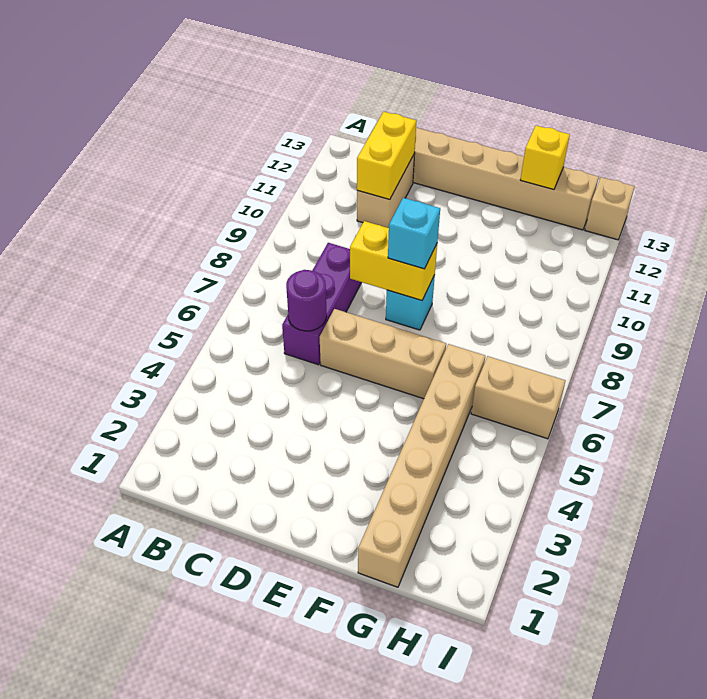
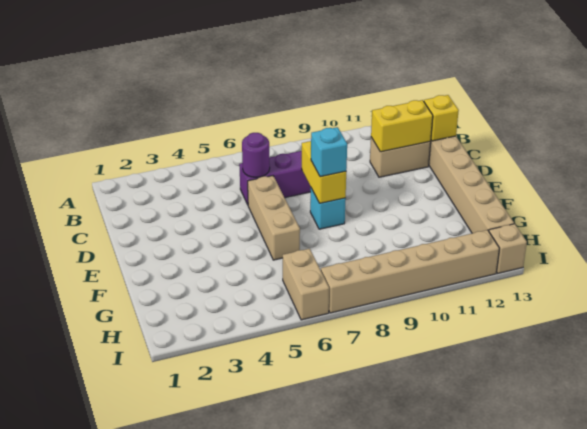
tan brick G1:G6 level 1 -> tan brick I7:I12 level 1
yellow brick G13 level 2 -> yellow brick C13 level 2

